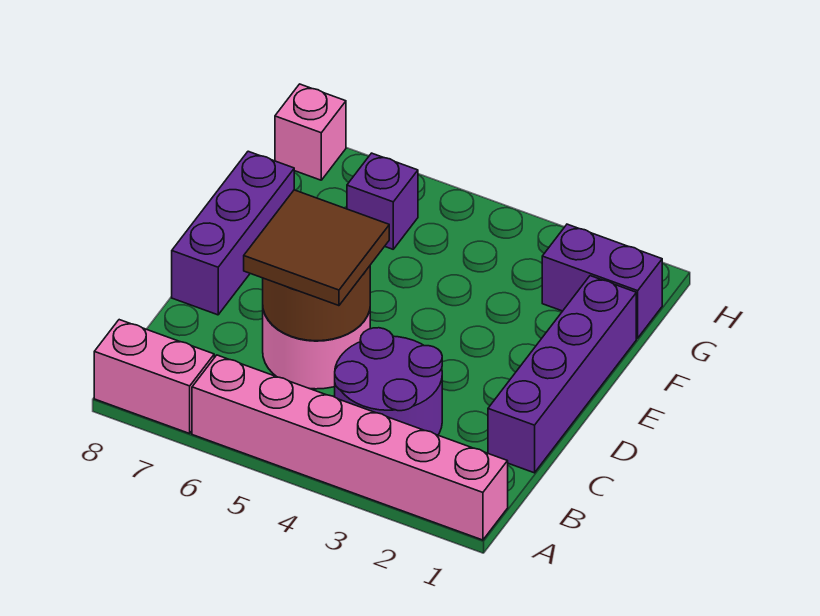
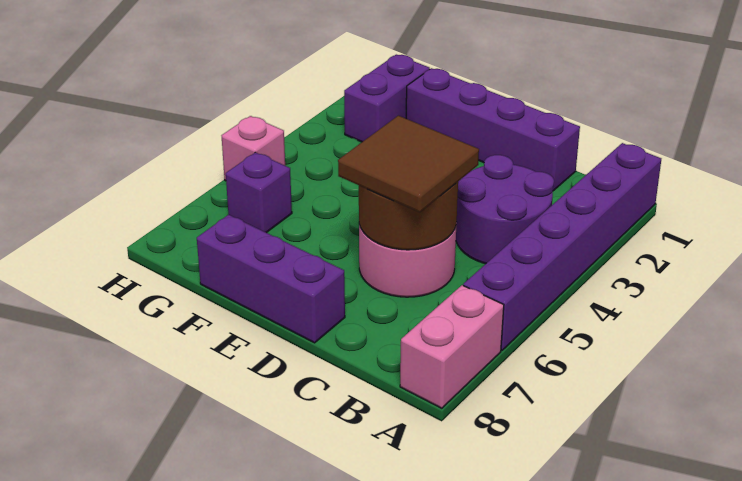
pink brick A1:A6 level 1 -> purple brick A1:A6 level 1
pink brick H8 level 1 -> pink brick H5 level 1

